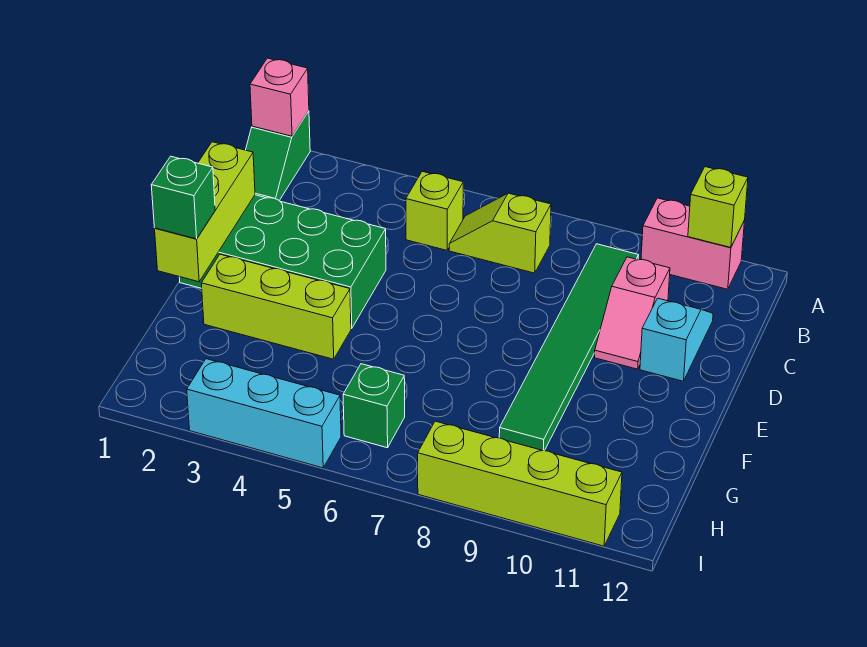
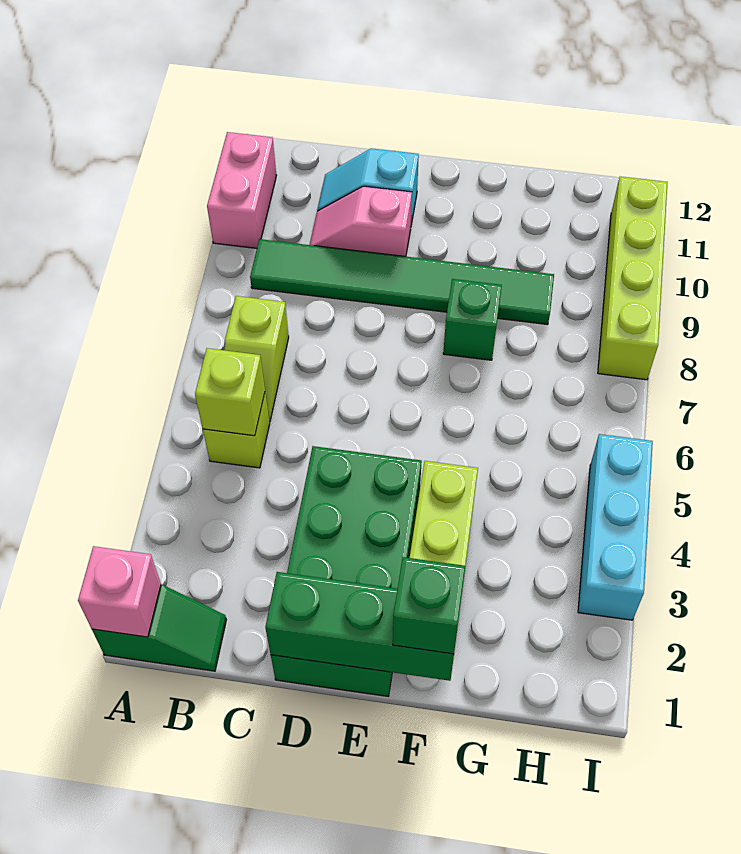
lime brick A11 level 2 -> lime brick B5 level 2
pink slope C10:D10 level 1 top C -> pink slope C10:D10 level 1 top D
lime brick D1:F1 level 2 -> green brick D1:F1 level 2
green brick H6 level 1 -> green brick F8 level 1

